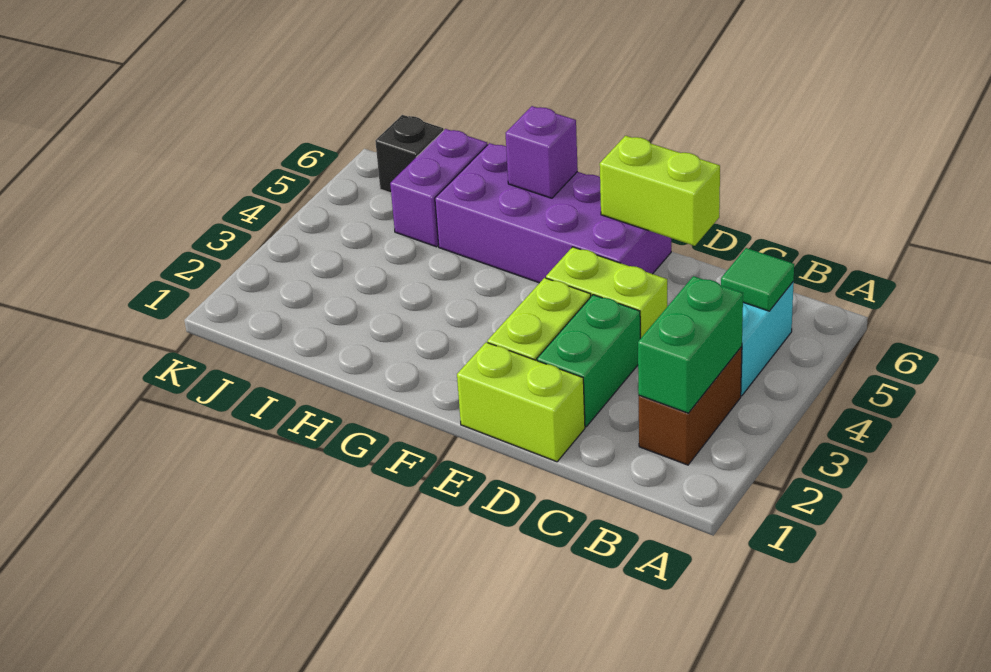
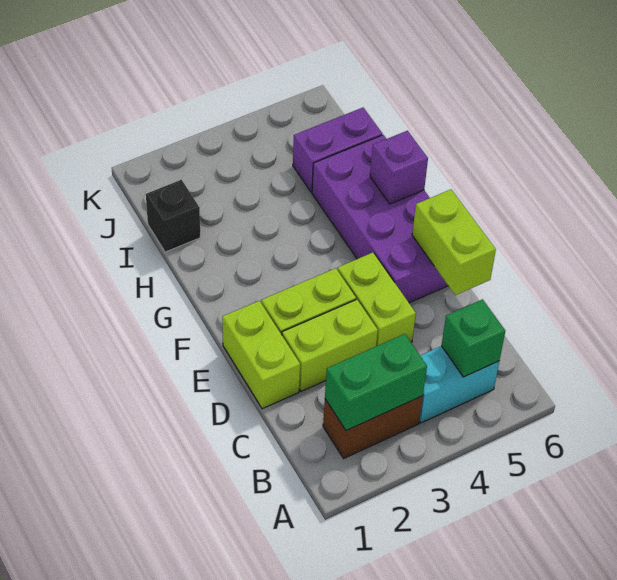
green tile B5 level 2 -> green brick B5 level 2
green brick D2:D3 level 1 -> lime brick D2:D3 level 1
black brick J6 level 1 -> black brick I1 level 1

